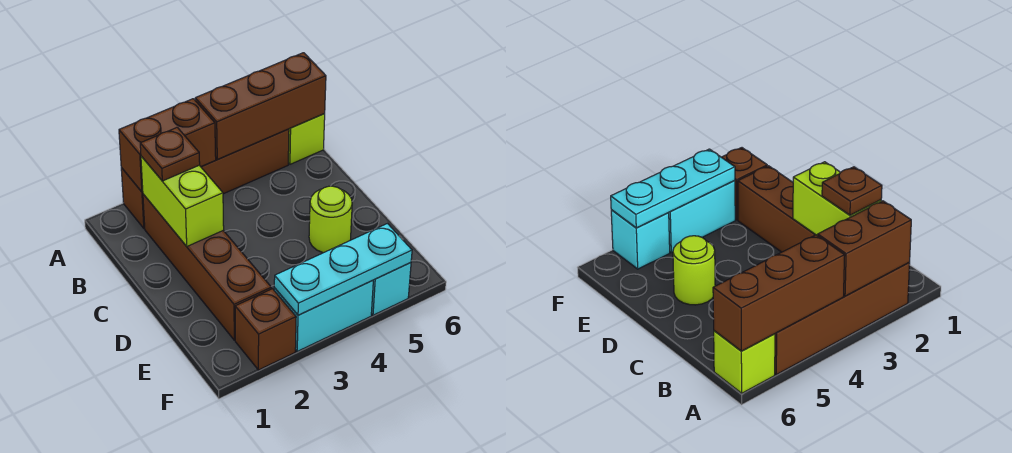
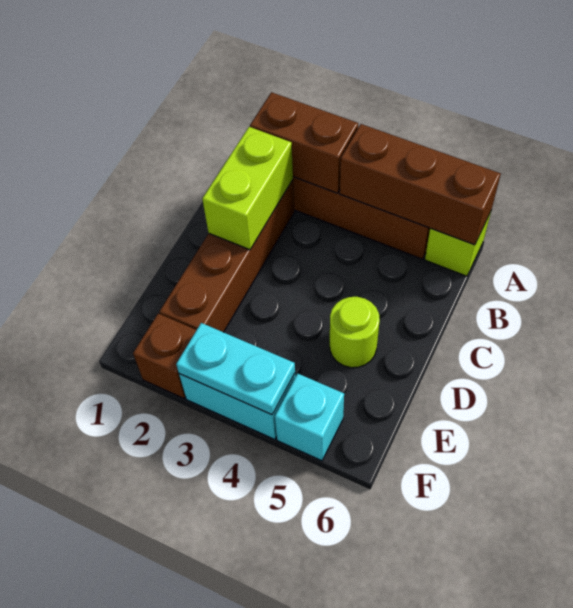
brown plate B2 level 3 -> none
cyan plate F3:F5 level 2 -> cyan plate F3:F4 level 2

